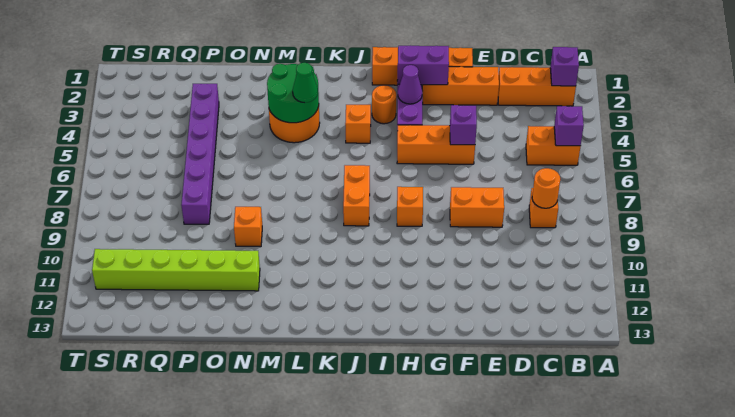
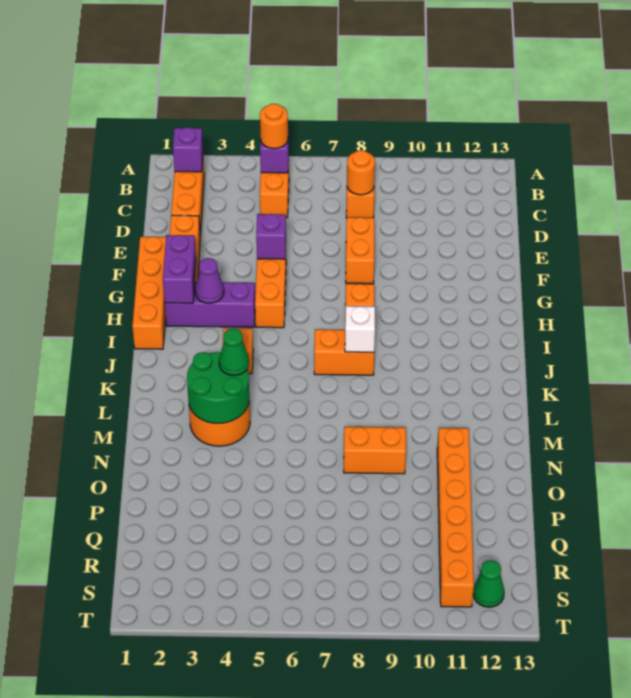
orange round brick I3 level 1 -> orange round brick B5 level 3
none -> white brick J8 level 2
orange brick N9 level 1 -> orange brick N8:N9 level 1
lime brick N11:S11 level 1 -> orange brick N11:S11 level 1
purple brick P3:P8 level 1 -> none
none -> green cone S12 level 1

